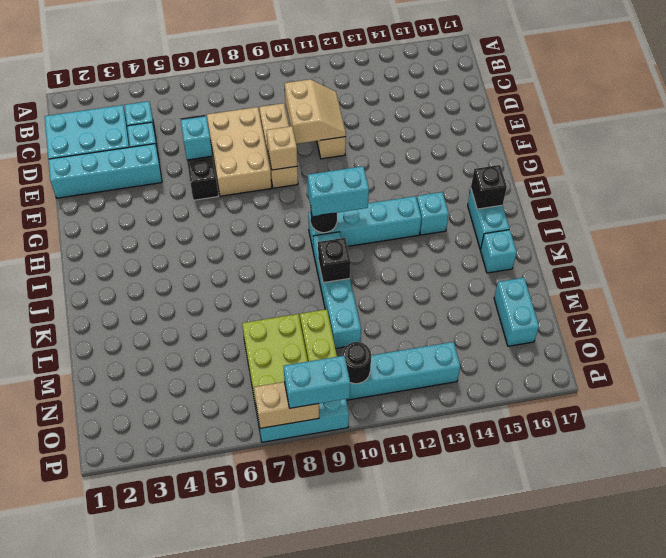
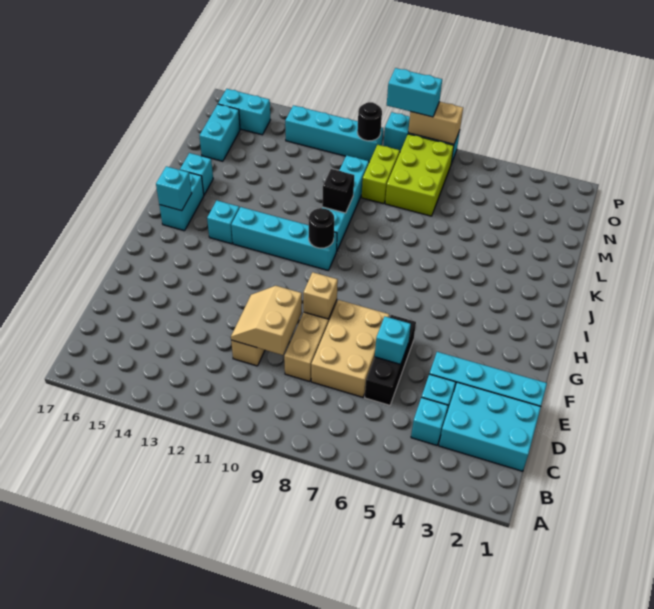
cyan brick I10:I11 level 3 -> cyan brick O15:O16 level 1
black brick I16 level 2 -> cyan brick I16 level 2

